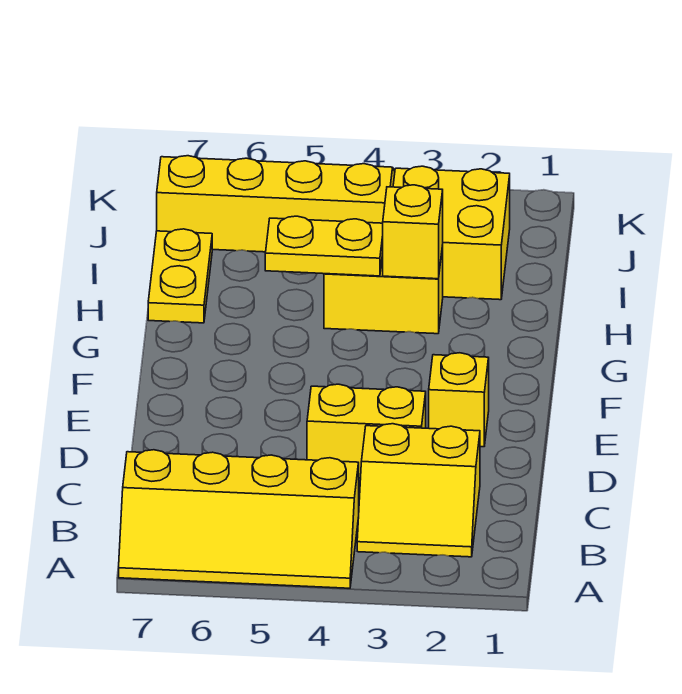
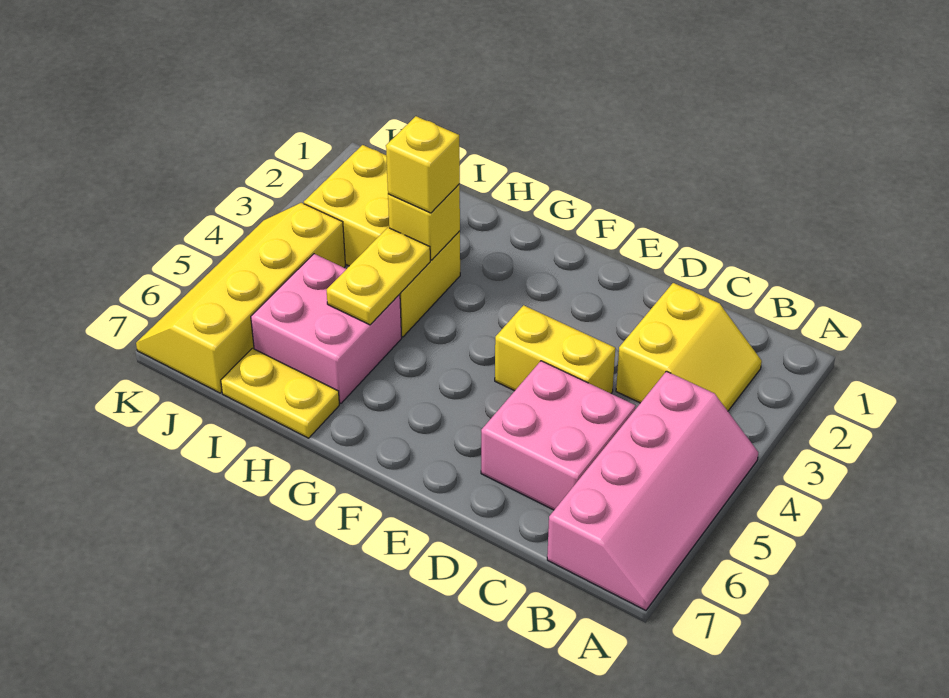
yellow slope A4:B7 level 1 top B -> pink slope A4:B7 level 1 top B
none -> pink brick C5:D6 level 1
yellow brick D3:D4 level 1 -> yellow brick D4:E4 level 1
yellow brick E2 level 1 -> yellow brick H3 level 3
none -> pink brick H5:I6 level 1

